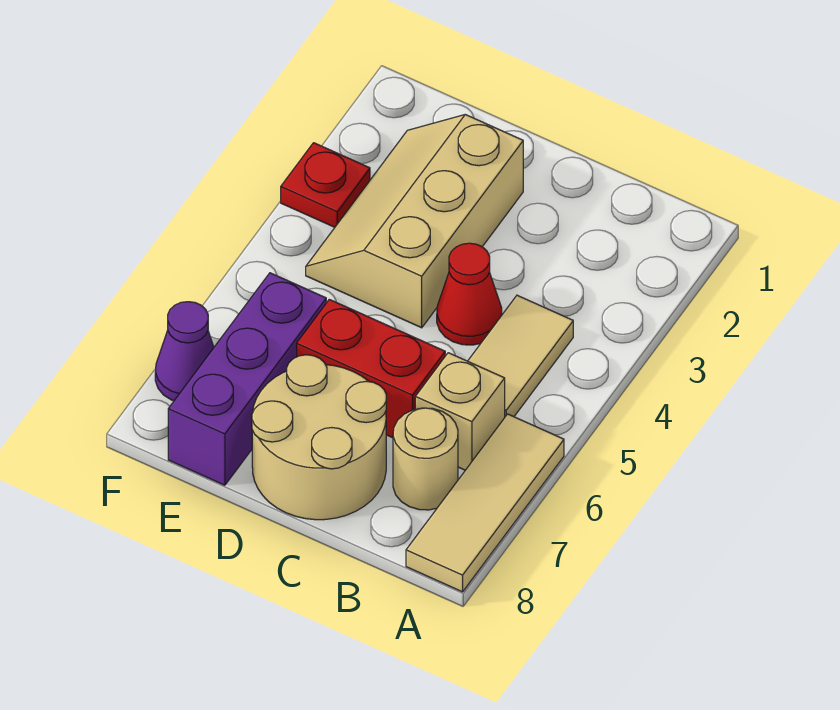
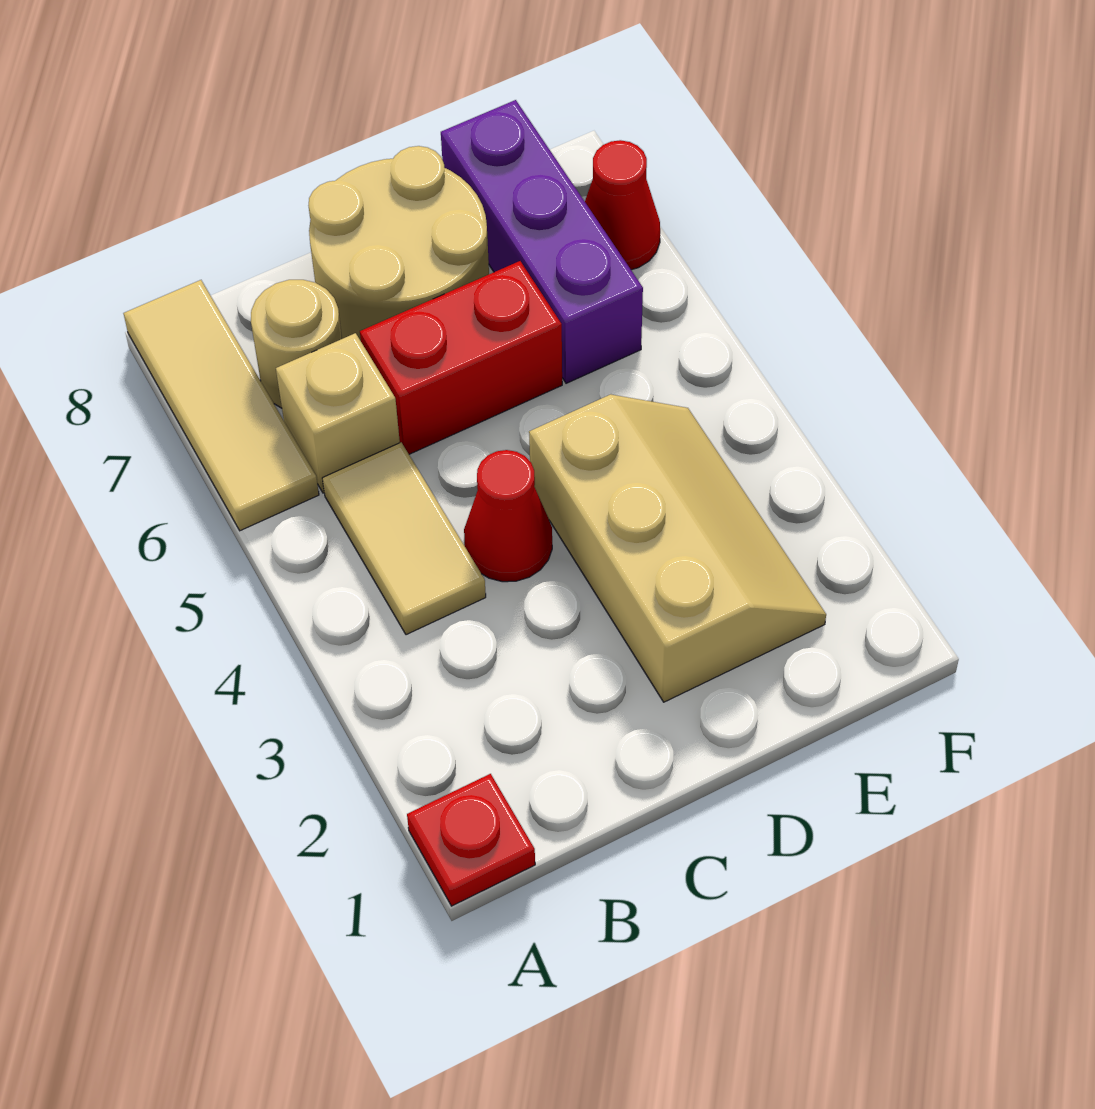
red plate F3 level 1 -> red plate A1 level 1
purple cone F7 level 1 -> red cone F7 level 1

